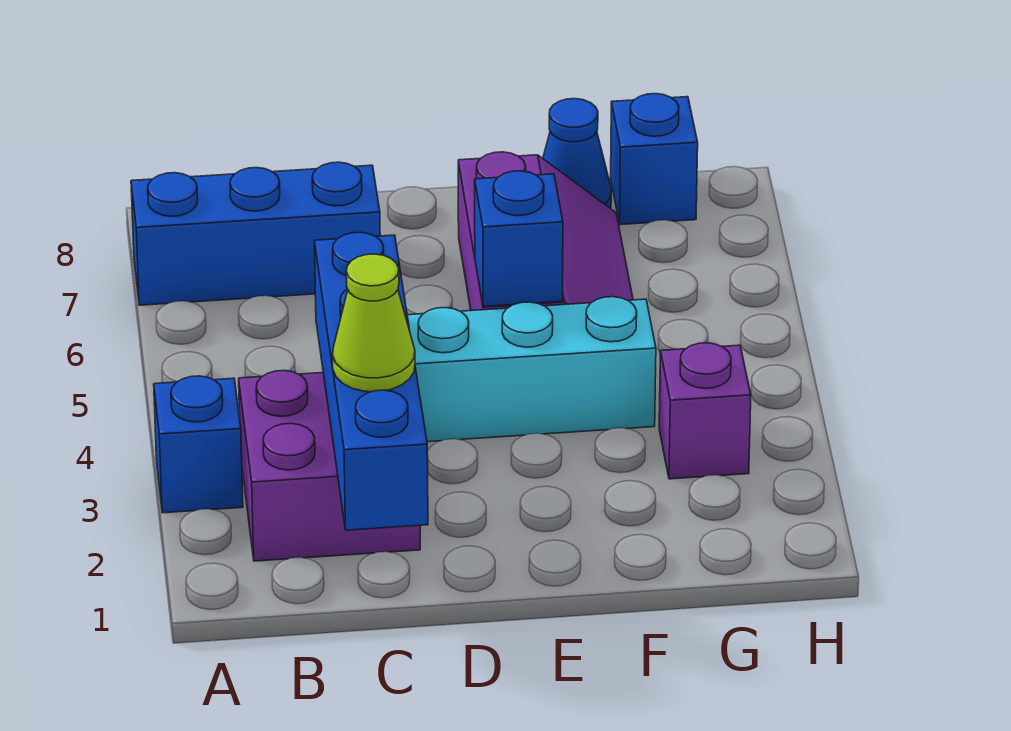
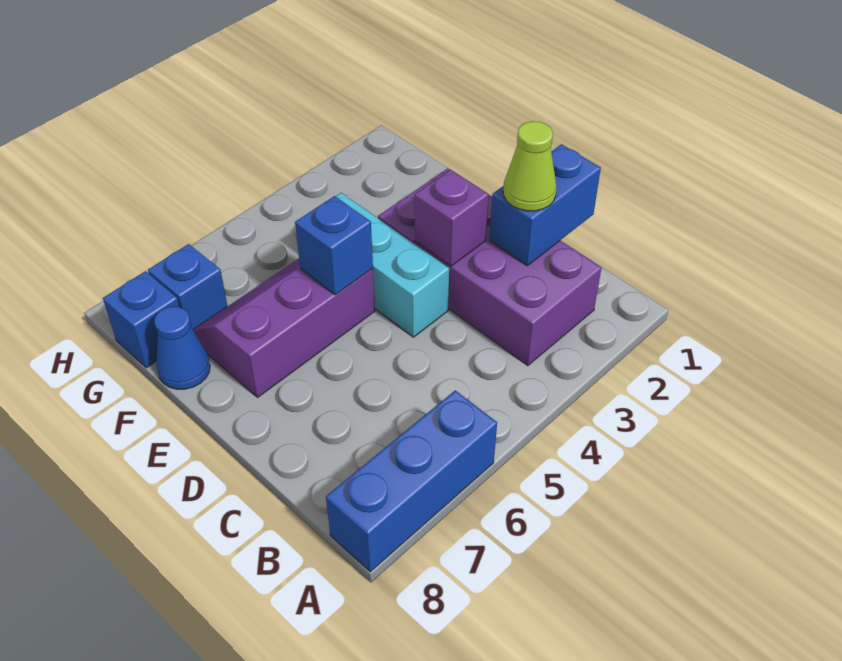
blue brick A3 level 1 -> blue brick G7 level 1
blue brick A7:C7 level 1 -> blue brick A6:A8 level 1
purple brick B2:C3 level 1 -> purple brick B2:E3 level 1
blue brick C1:C4 level 2 -> blue brick C1:C2 level 2
purple brick G3 level 1 -> purple brick D3 level 2

